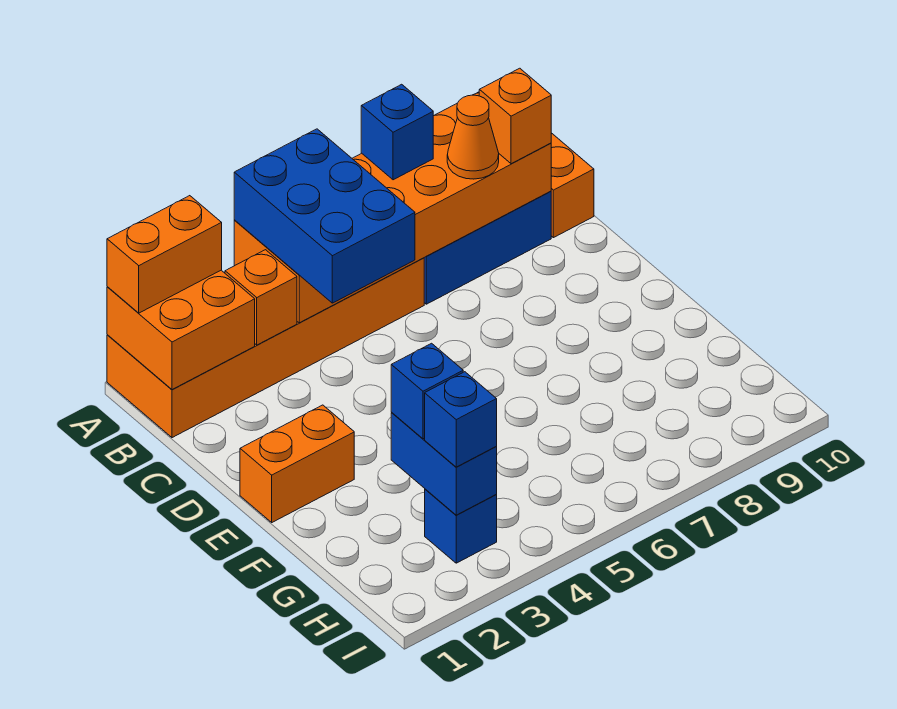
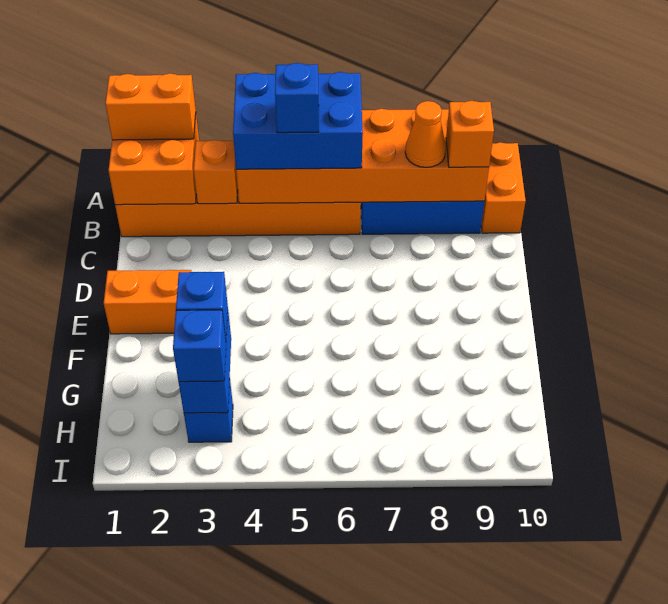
blue brick A4:C5 level 3 -> blue brick A4:B6 level 3
blue brick A7 level 3 -> blue brick B5 level 4

